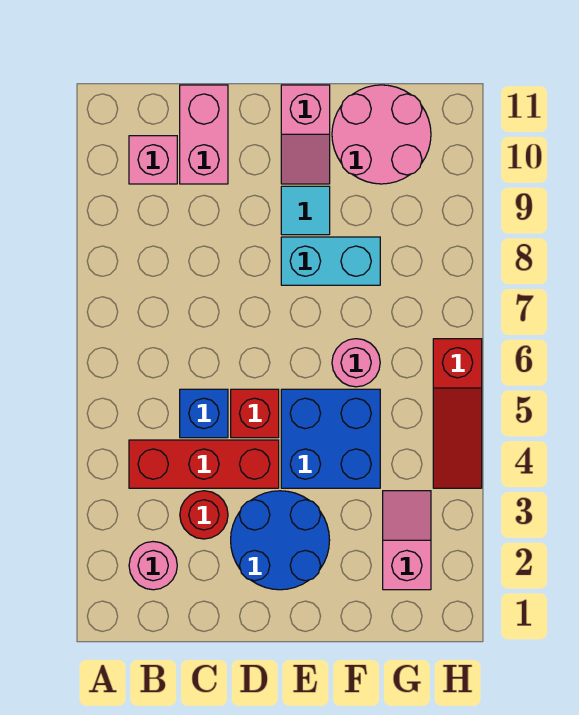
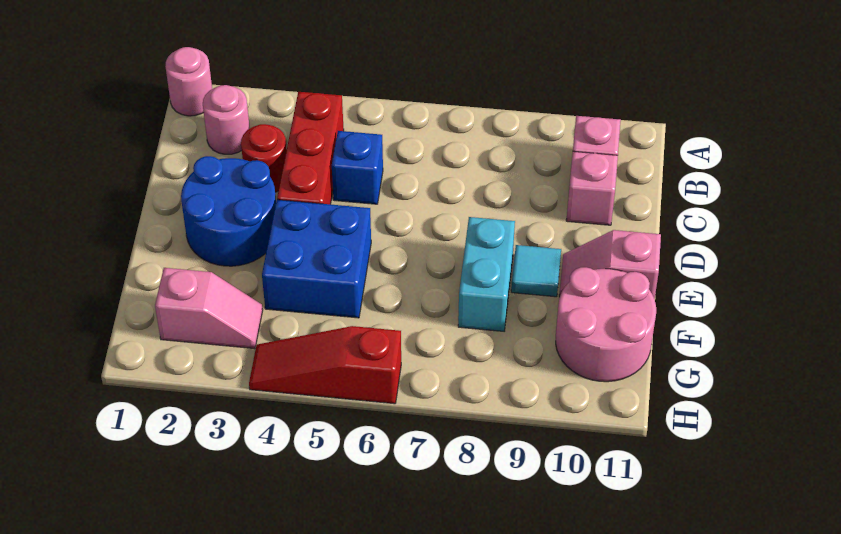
pink brick C10:C11 level 1 -> pink brick C10 level 1
red brick D5 level 1 -> none
pink round brick F6 level 1 -> pink round brick A1 level 1

